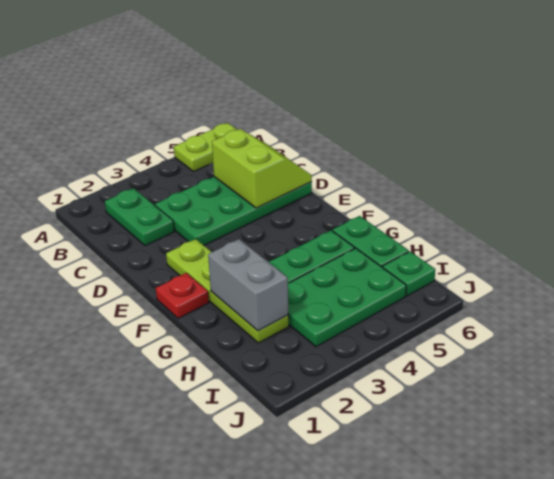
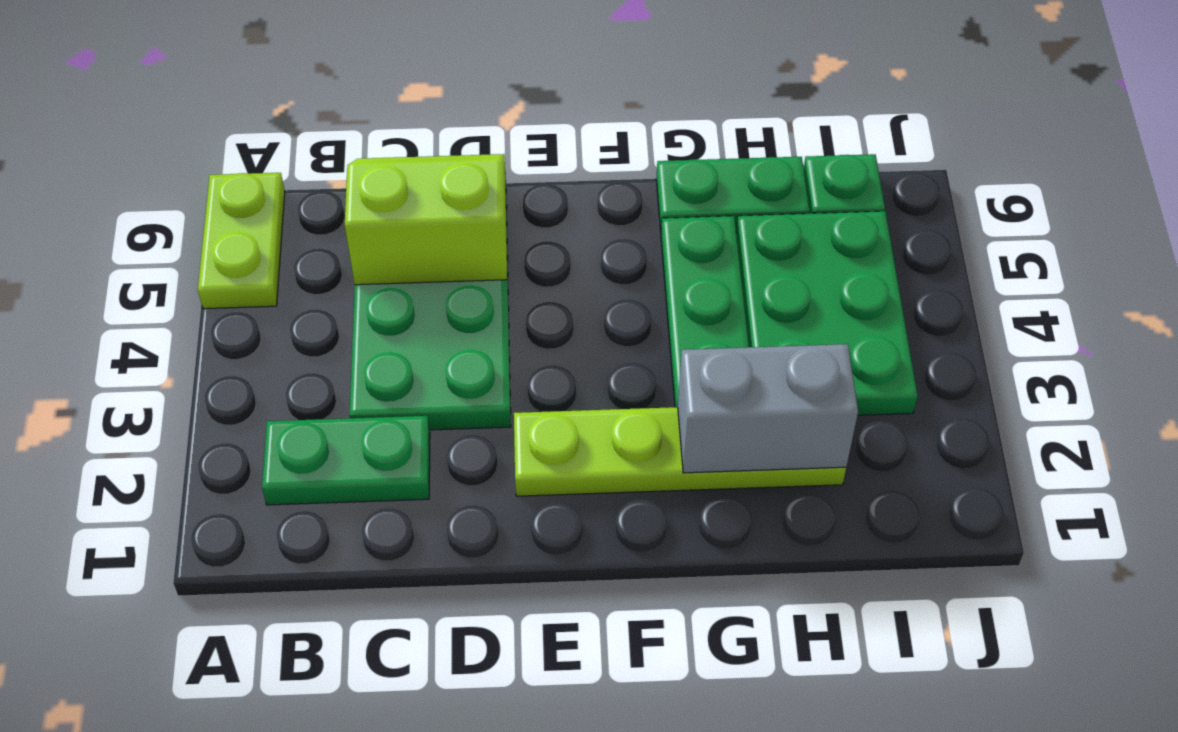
red plate F1 level 1 -> none

